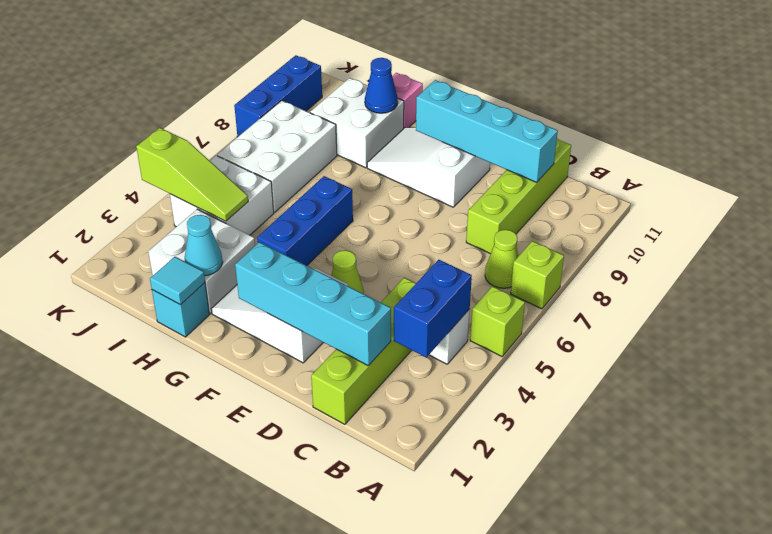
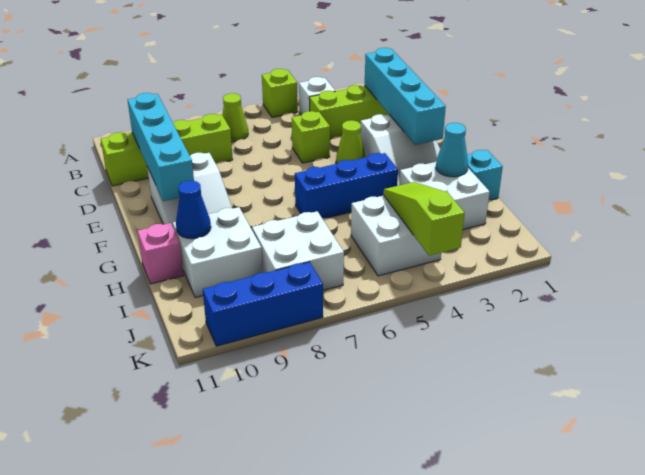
lime brick A7 level 1 -> lime brick D5 level 1
blue brick B3:B4 level 2 -> none
cyan tile H1 level 2 -> none
white brick I6:J8 level 1 -> white brick I7:J8 level 1

